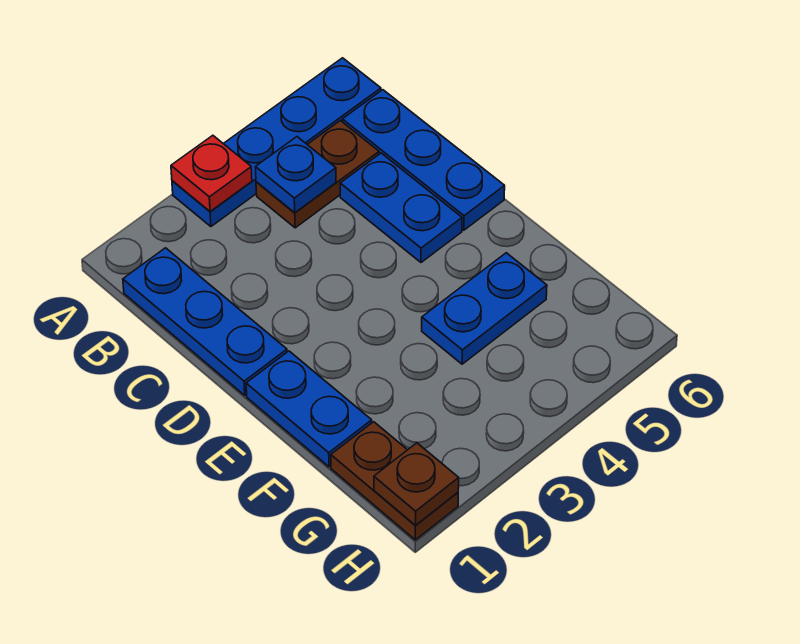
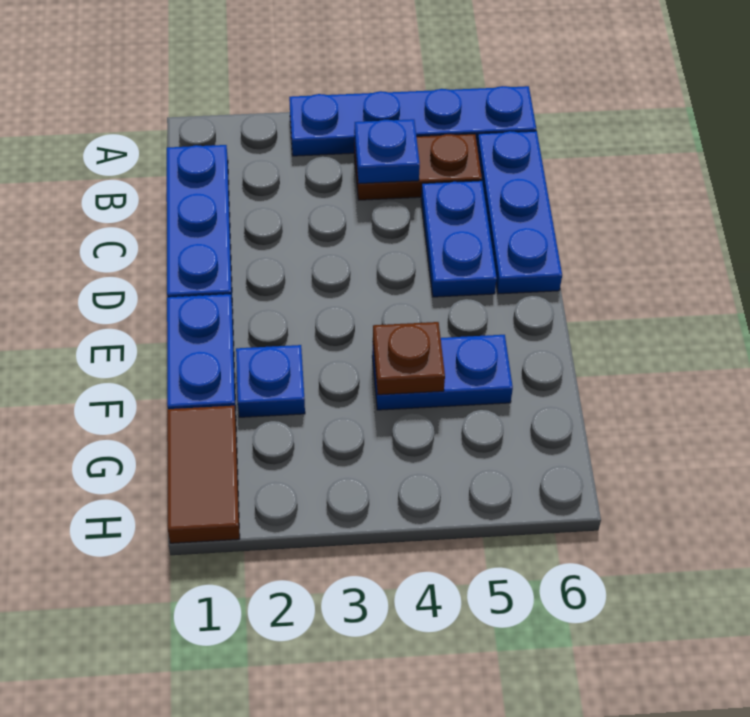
red plate A3 level 2 -> none
none -> blue plate F2 level 1
brown plate G1:H1 level 1 -> brown tile G1:H1 level 1
brown plate H1 level 2 -> brown plate F4 level 2

